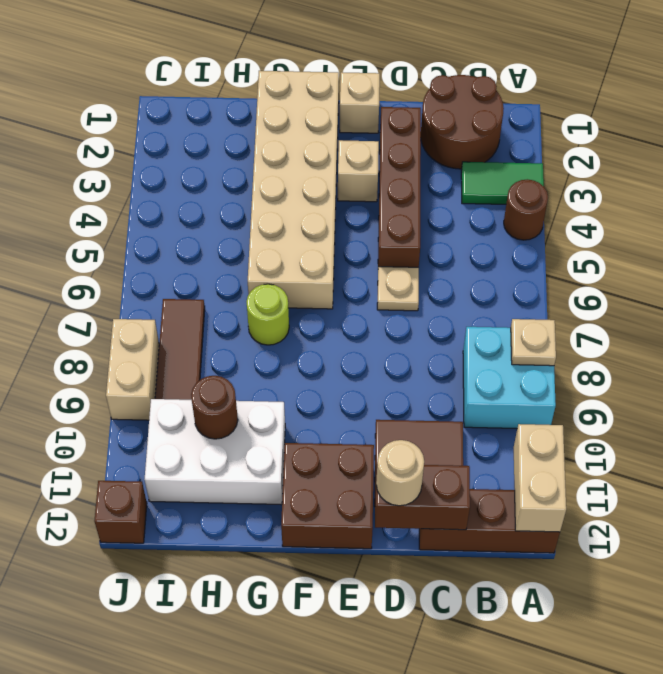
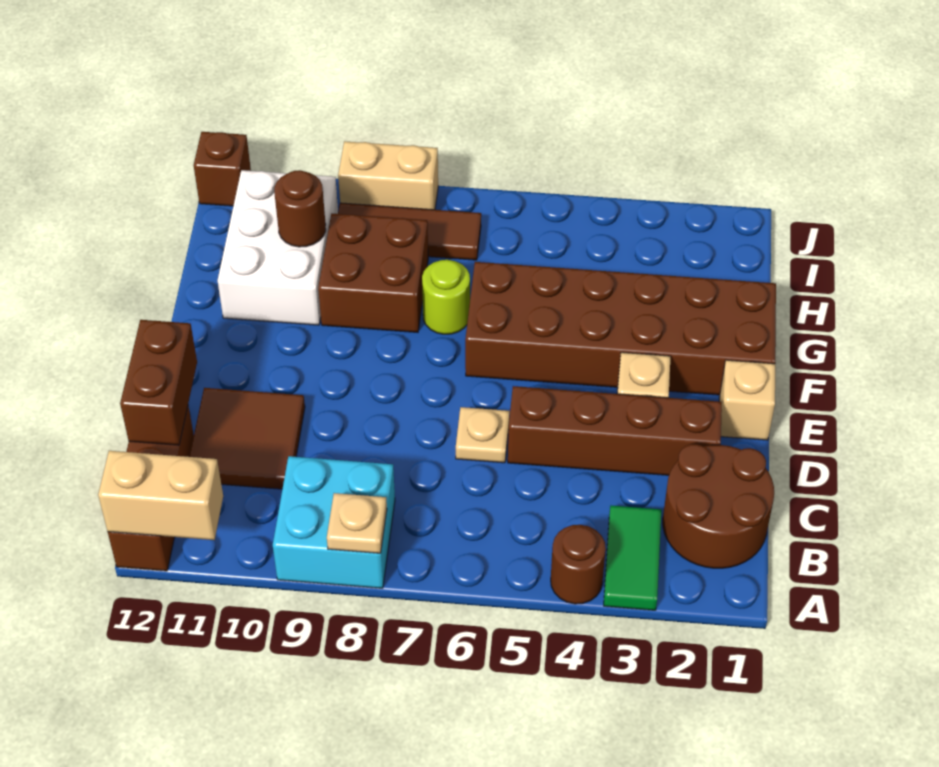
tan round brick D12 level 3 -> none
brown brick E11:F12 level 1 -> brown brick G8:H9 level 1
tan brick F1:G6 level 1 -> brown brick F1:G6 level 1

